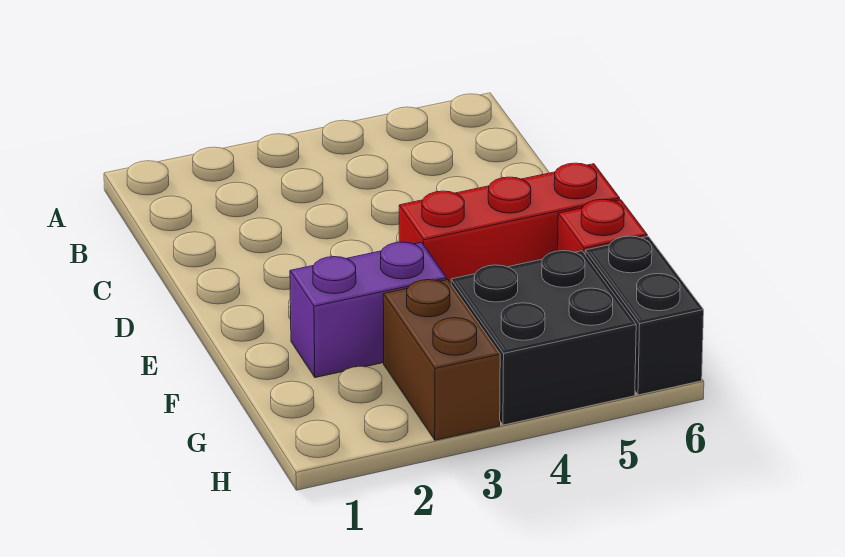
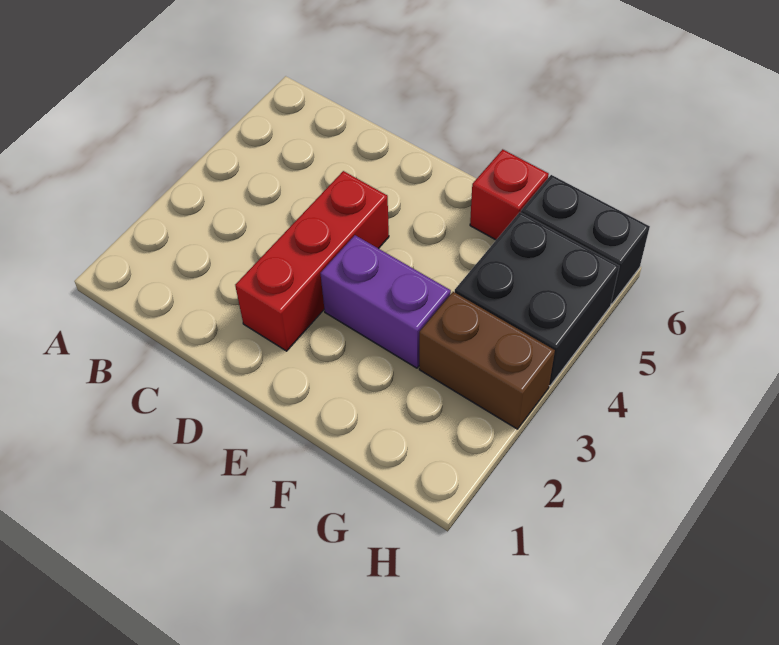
red brick E4:E6 level 1 -> red brick D2:D4 level 1
purple brick F2:F3 level 1 -> purple brick E3:F3 level 1

